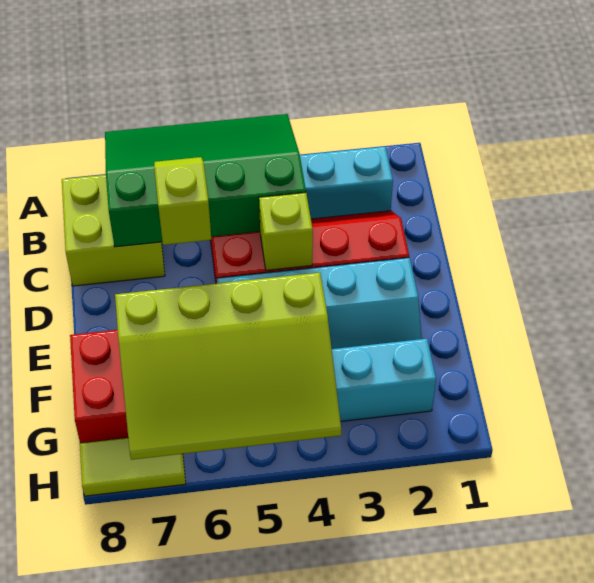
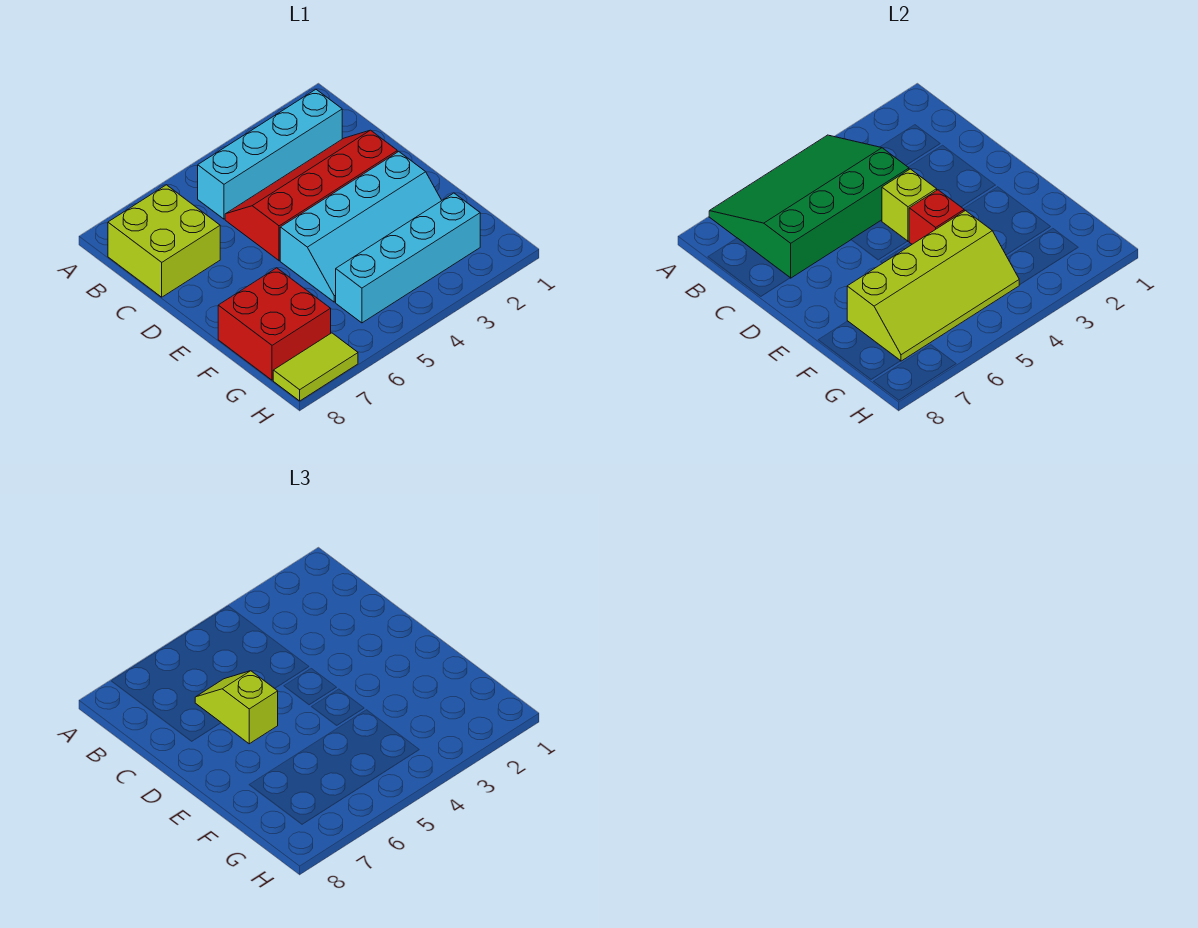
none -> red brick E4 level 2
lime slope F4:H7 level 2 top F -> lime slope F4:G7 level 2 top F

